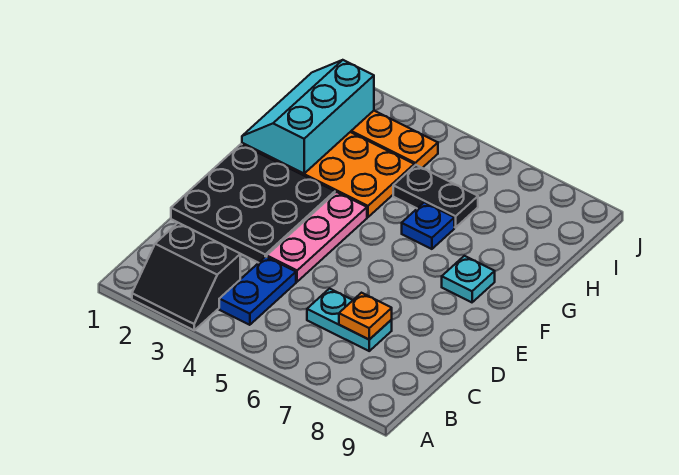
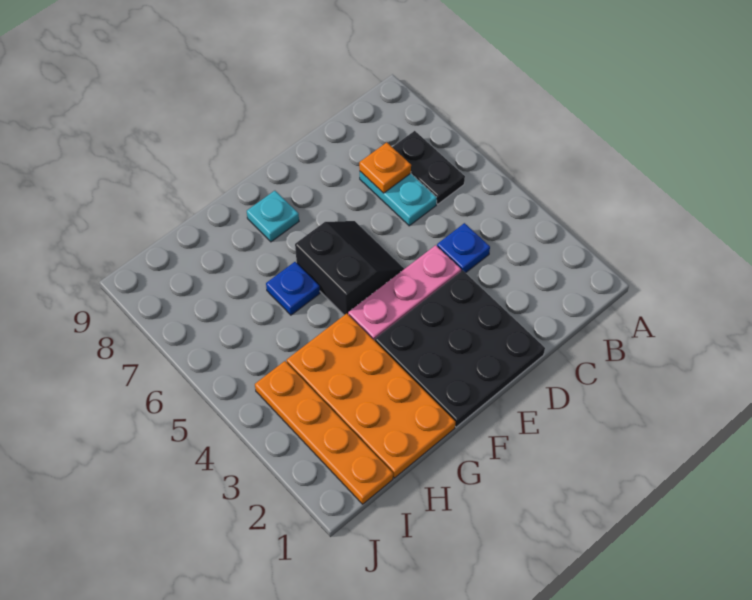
black slope A2:B3 level 1 top B -> black slope E5:F6 level 1 top F
blue plate B4:C4 level 1 -> blue plate C4 level 1
cyan slope G1:I2 level 2 top 2 -> none
black plate H5:H6 level 1 -> black plate B6:B7 level 1

